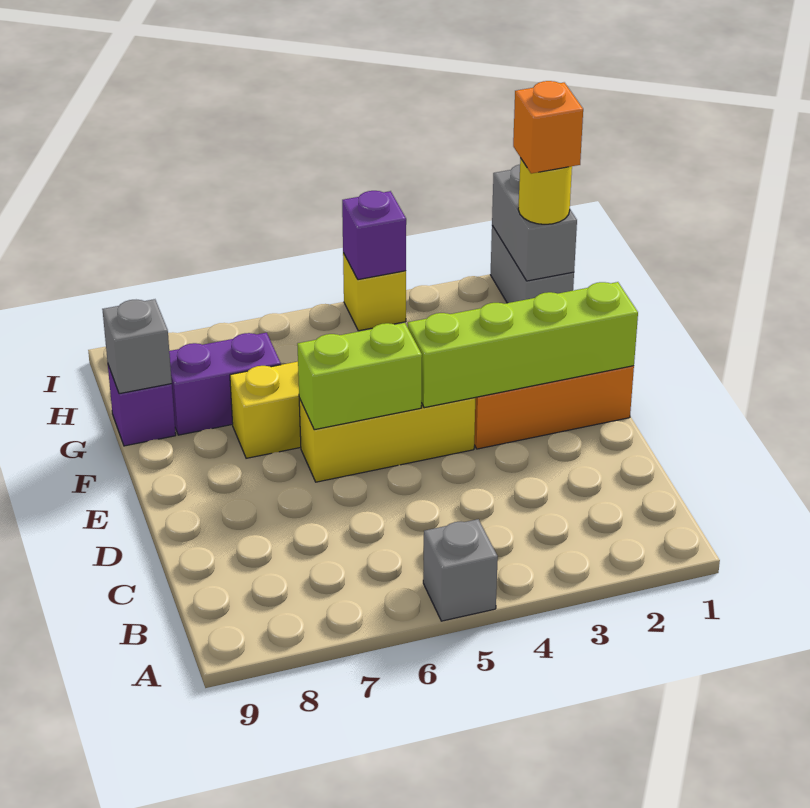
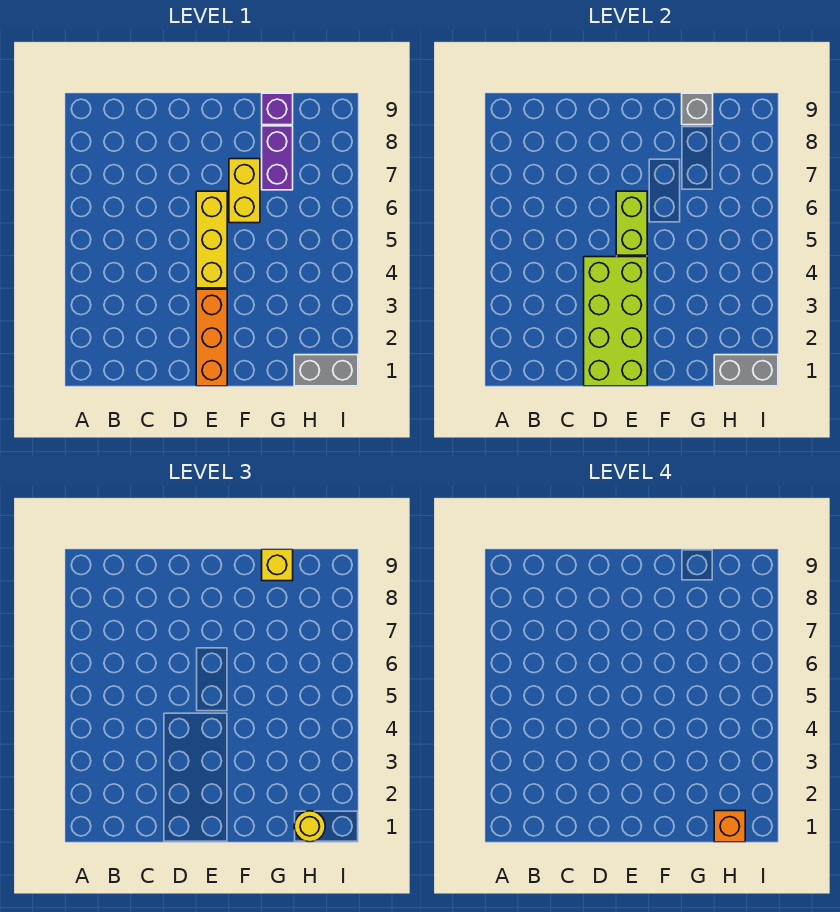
grey brick A5 level 1 -> none
lime brick E1:E4 level 2 -> lime brick D1:E4 level 2
yellow brick I4 level 1 -> yellow brick G9 level 3
purple brick I4 level 2 -> none

